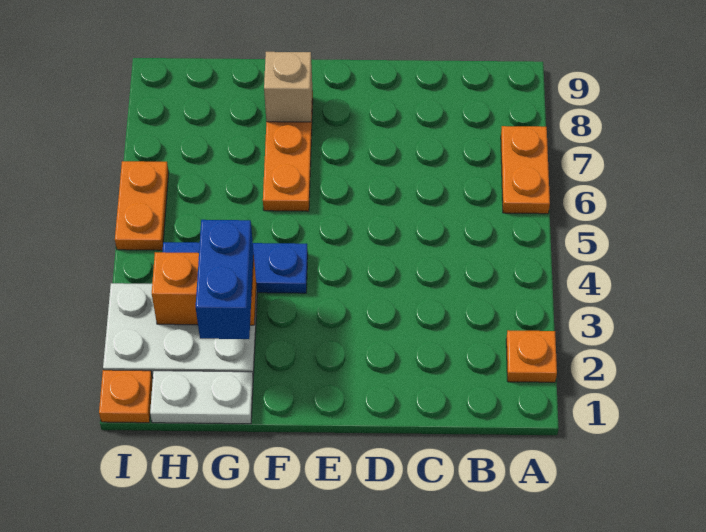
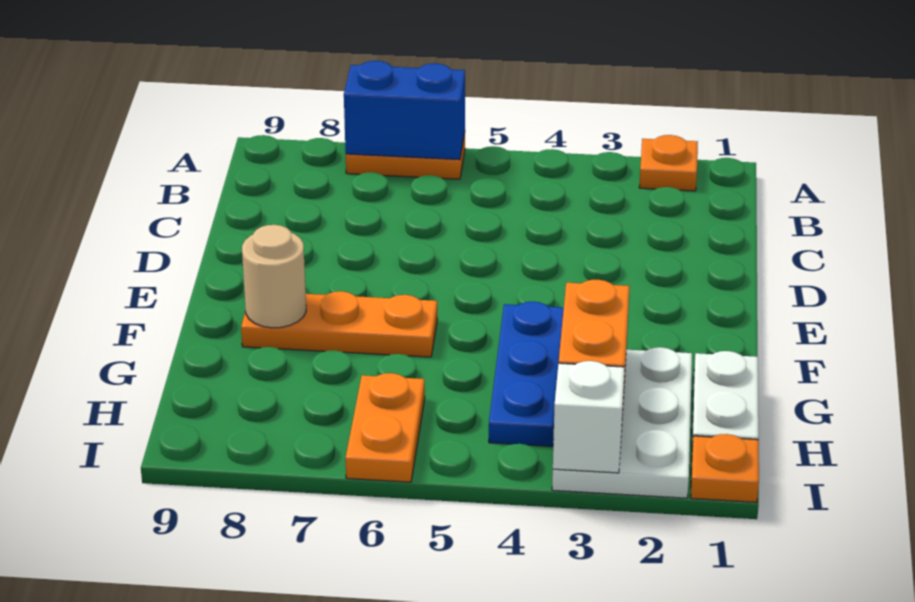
tan brick F8 level 2 -> tan round brick F8 level 2
blue brick G2:G3 level 3 -> blue brick A6:A7 level 2
none -> white brick I3 level 2
orange plate I5:I6 level 1 -> orange plate H6:I6 level 1

